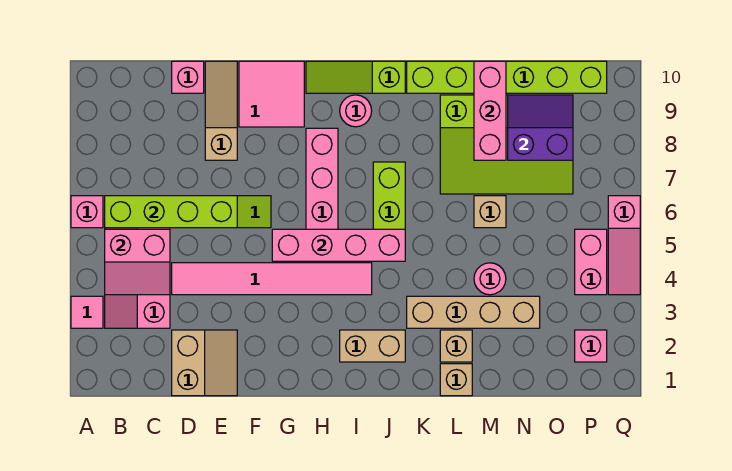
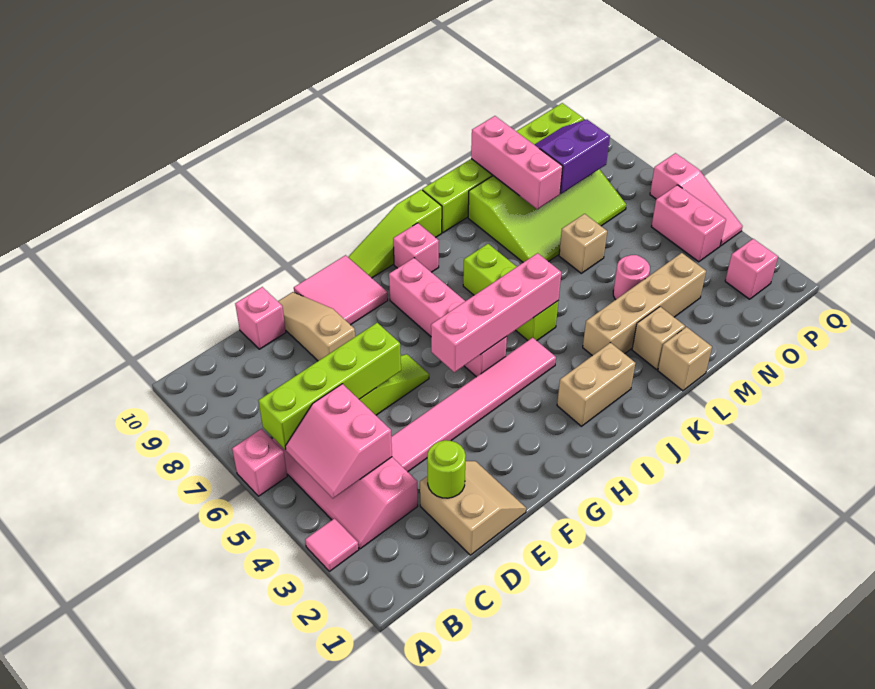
pink slope B4:C5 level 2 top 5 -> pink slope B4:C5 level 2 top C
none -> lime round brick D2 level 2
pink round brick I9 level 1 -> pink brick I9 level 1

